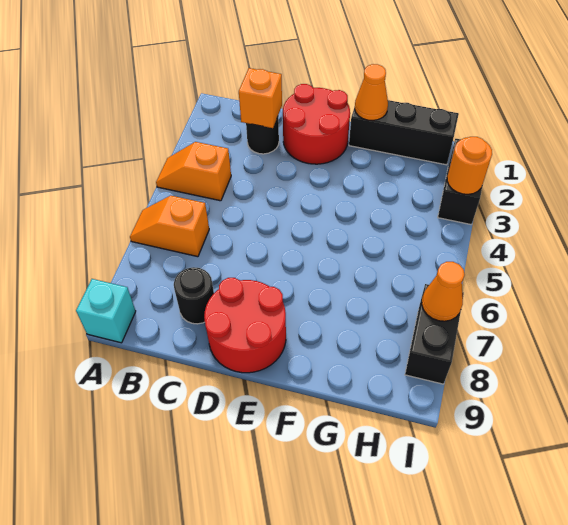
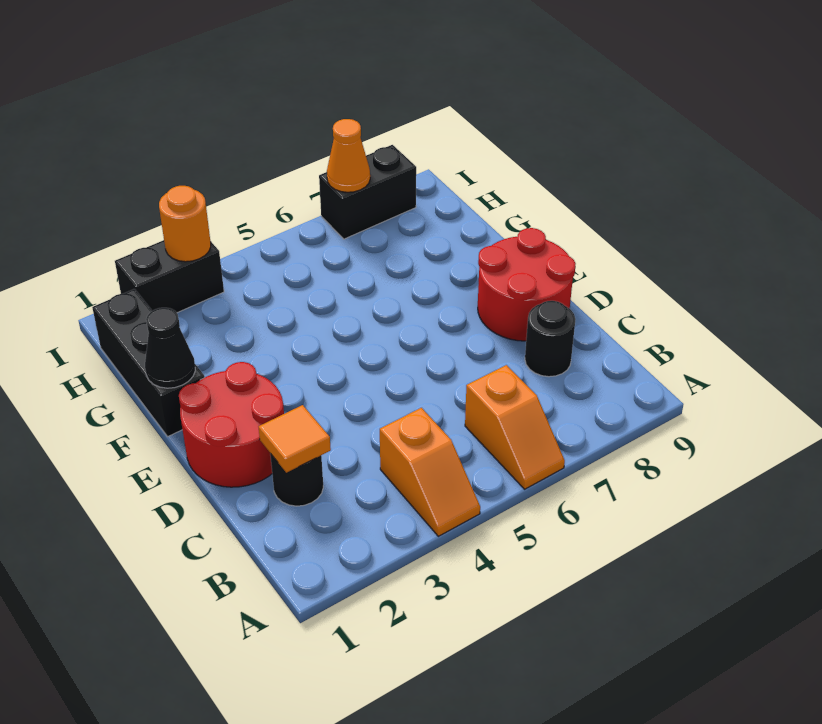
cyan brick A9 level 1 -> none
orange brick C2 level 2 -> orange tile C2 level 2
orange cone F1 level 2 -> black cone F1 level 2

